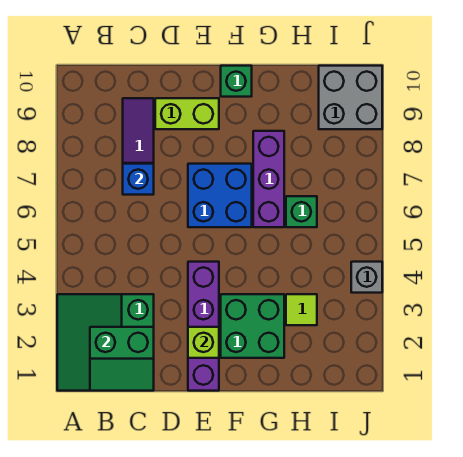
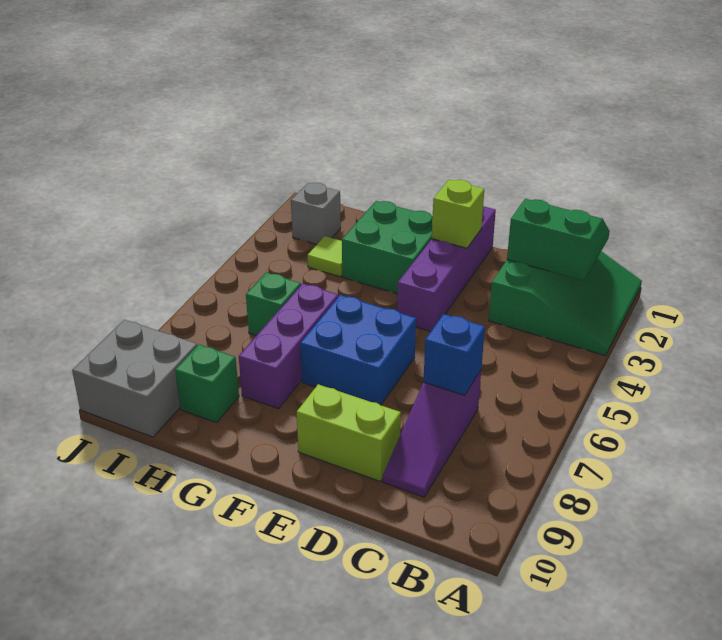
green brick F10 level 1 -> green brick H9 level 1
grey brick J4 level 1 -> grey brick I2 level 1

